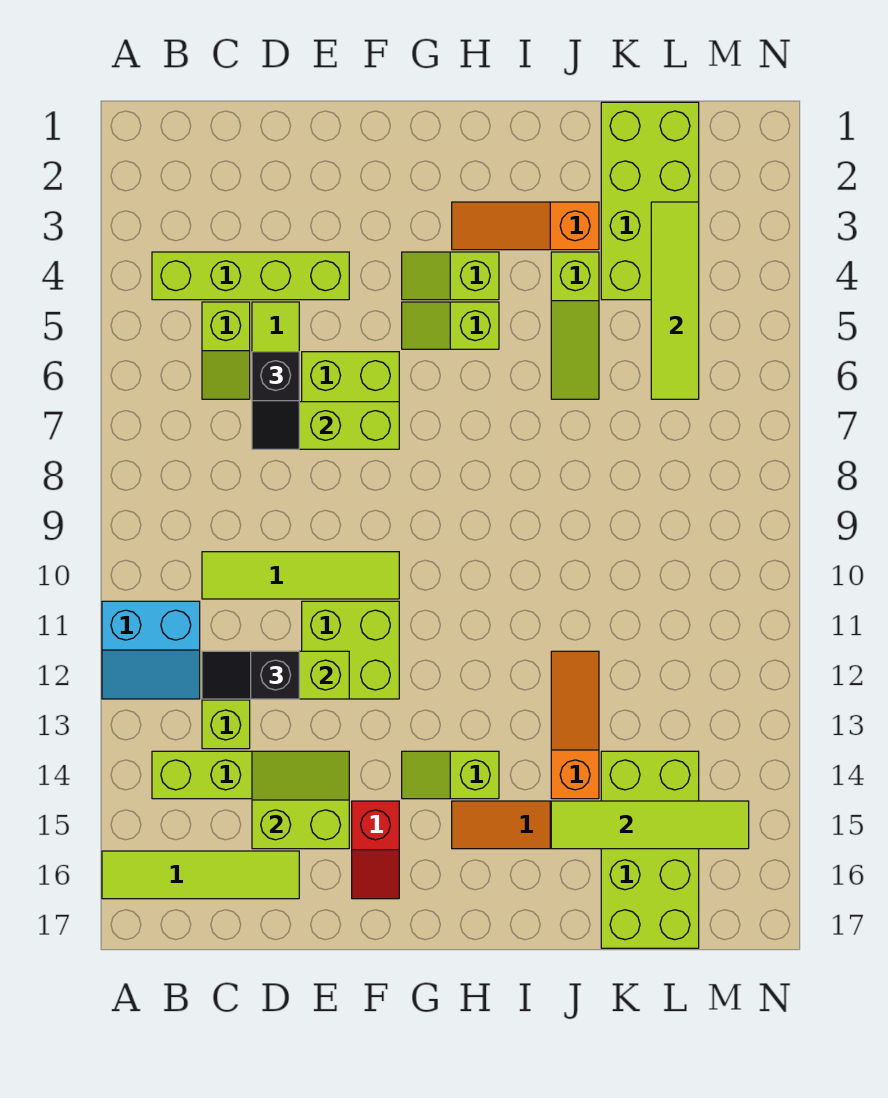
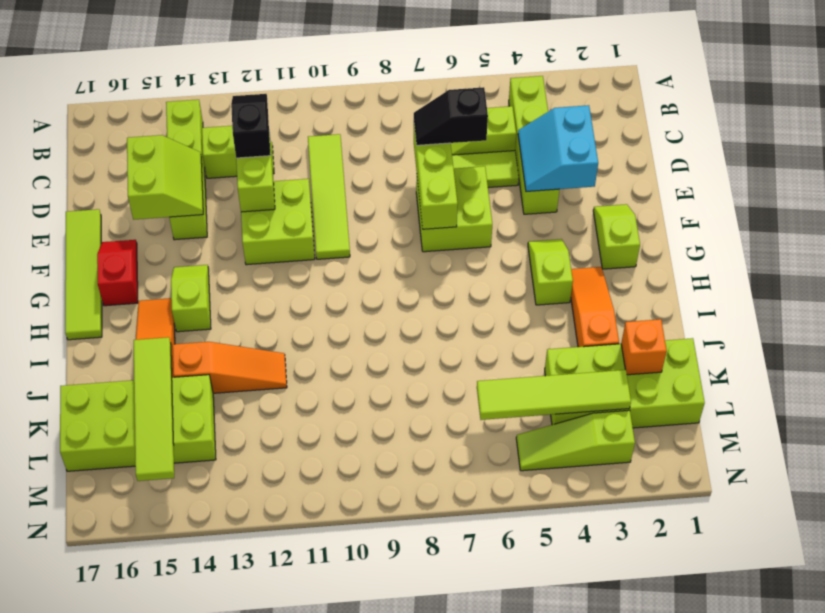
cyan slope A11:B12 level 1 top 11 -> cyan slope D3:E4 level 2 top 3
lime tile A16:D16 level 1 -> lime tile E17:H17 level 1
red slope F15:F16 level 1 top 15 -> red slope F16:G16 level 1 top G
lime slope G5:H5 level 1 top H -> lime slope F2:G2 level 1 top G
lime slope J4:J6 level 1 top 4 -> lime slope M3:M5 level 1 top 3
none -> orange brick K2 level 2

